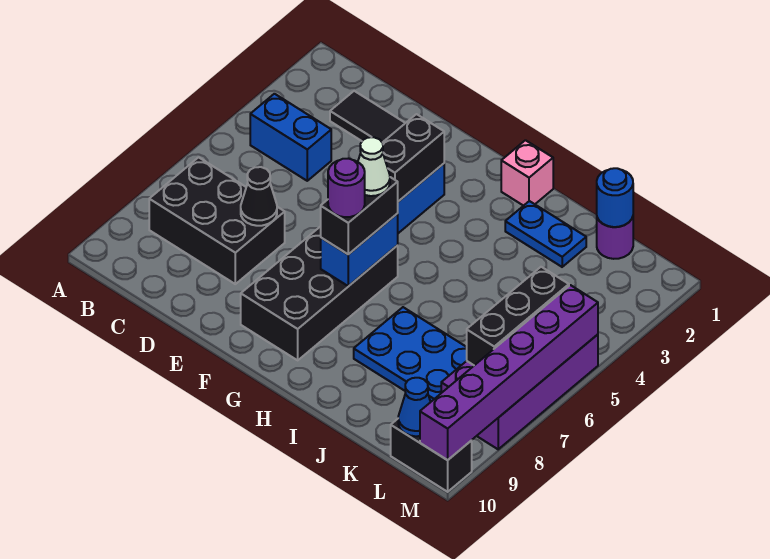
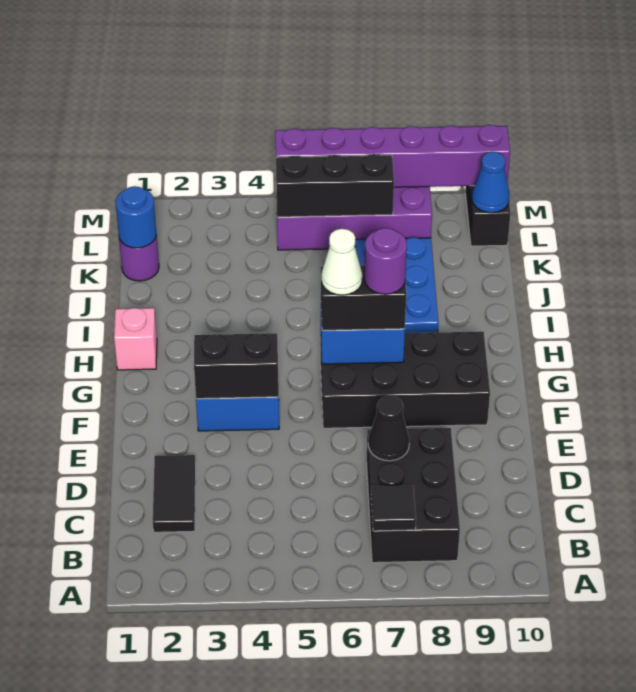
blue brick B4:C4 level 1 -> none
none -> black tile B7 level 2
blue plate I2:J2 level 1 -> none

